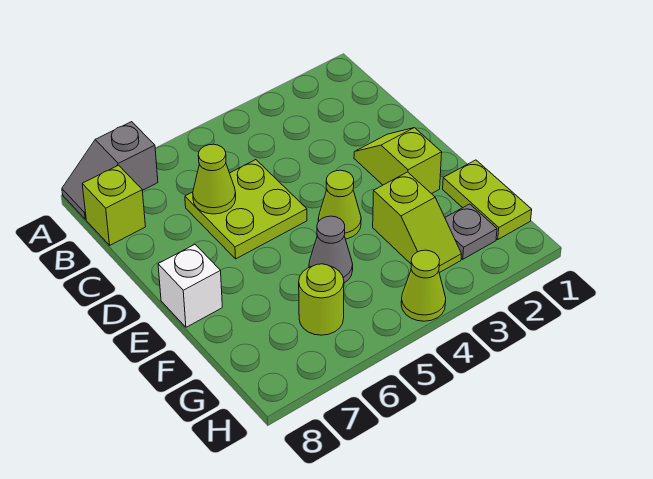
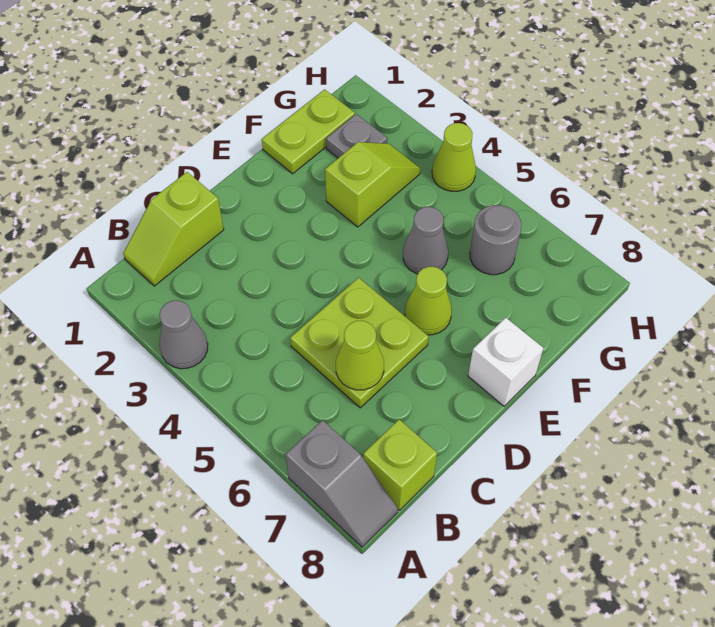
none -> grey cone A3 level 1
lime slope D2:E2 level 1 top E -> lime slope B1:C1 level 1 top C
lime cone E4 level 1 -> lime cone E6 level 1
lime round brick G6 level 1 -> grey round brick G6 level 1

